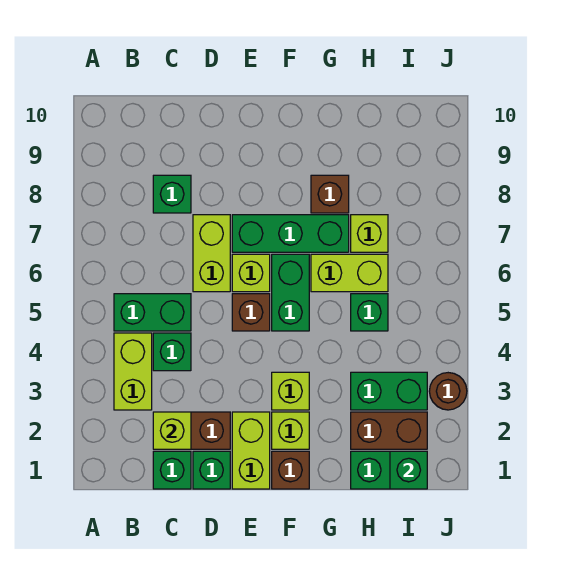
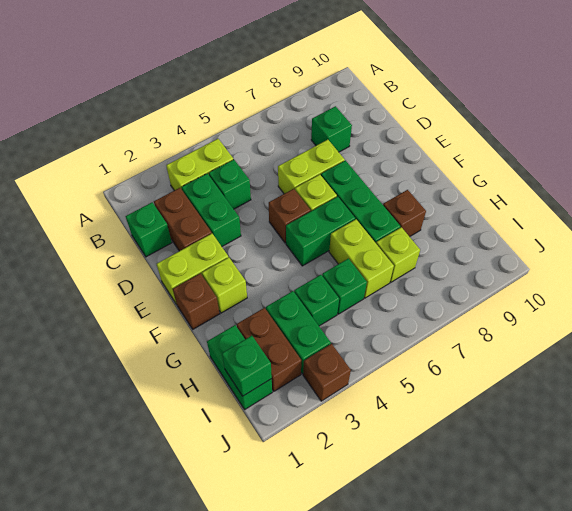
green brick B5:C5 level 1 -> green brick C3:D3 level 1
lime brick C2 level 2 -> none
green brick D1 level 1 -> green brick H4 level 1
lime brick F3 level 1 -> none
brown round brick J3 level 1 -> brown brick J3 level 1

